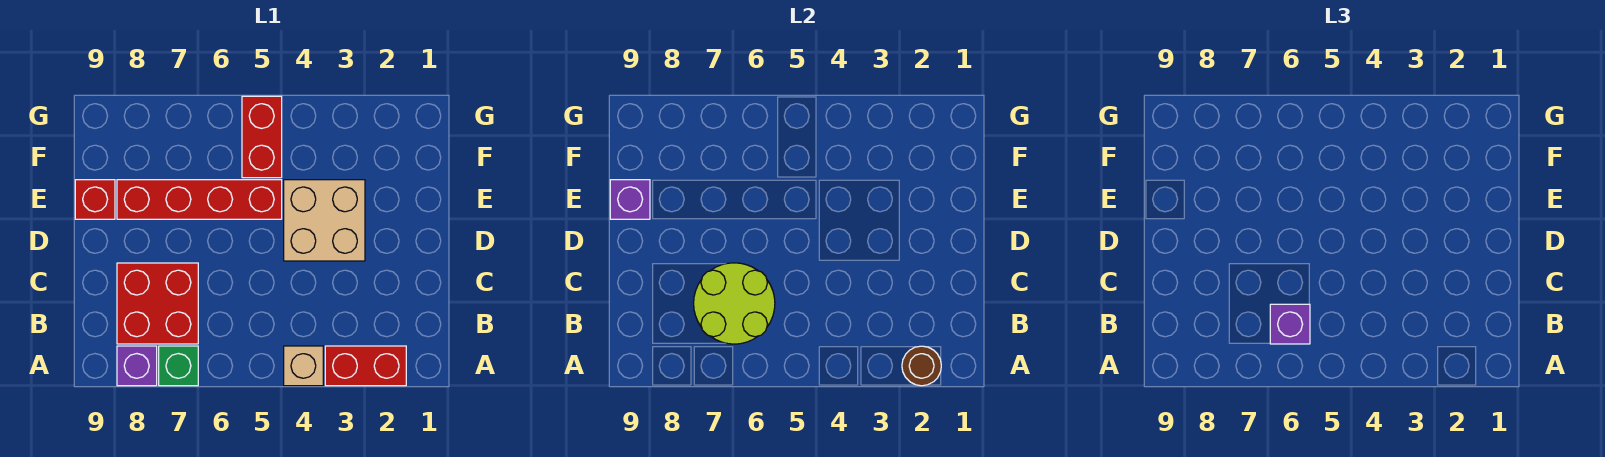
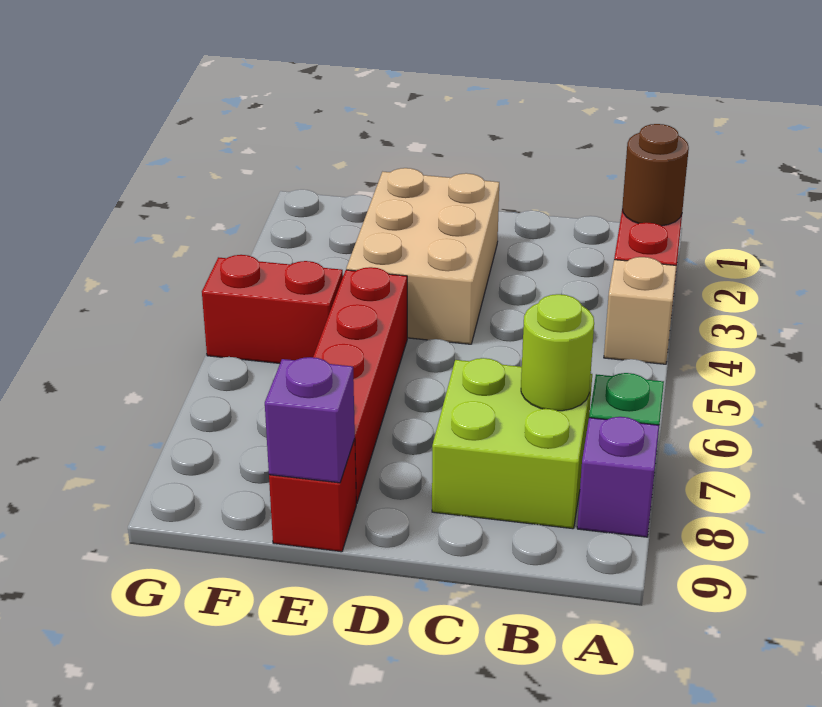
lime round brick B6:C7 level 2 -> lime round brick B7 level 2
purple brick B6 level 3 -> none
red brick B7:C8 level 1 -> lime brick B7:C8 level 1
tan brick D3:E4 level 1 -> tan brick D2:E4 level 1

